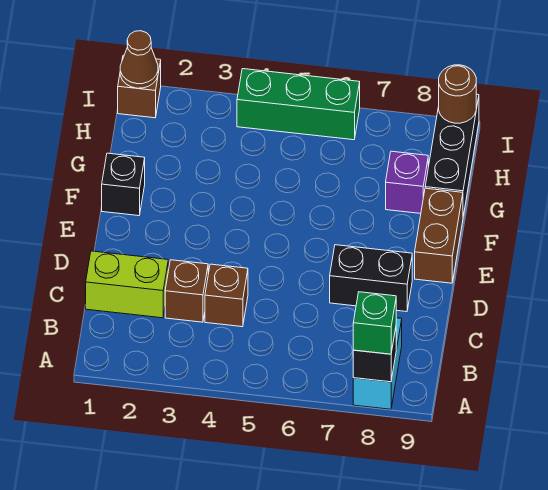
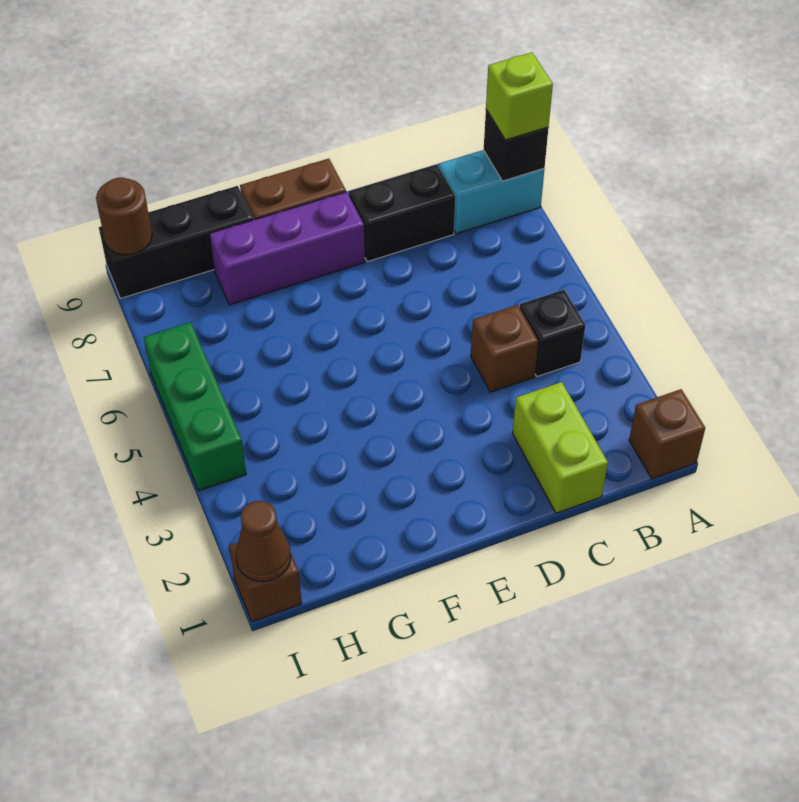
green brick A8 level 3 -> lime brick A8 level 3
brown brick C3 level 1 -> brown brick A1 level 1
black brick D7:D8 level 1 -> black brick C8:D8 level 1
black brick F1 level 1 -> black brick B4 level 1
purple brick G8 level 1 -> purple brick E8:G8 level 1

